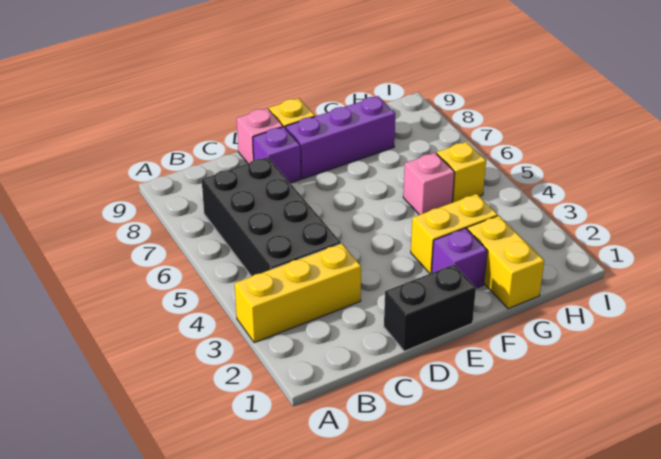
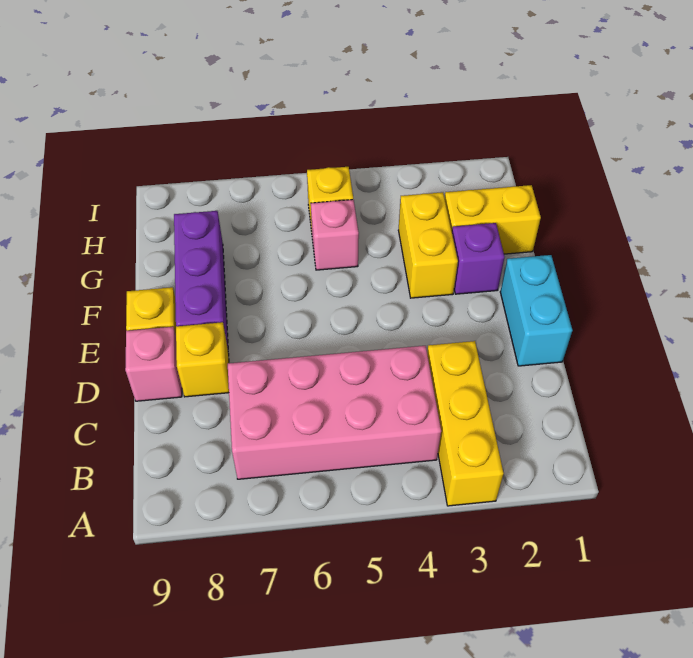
black brick B4:C7 level 1 -> pink brick B4:C7 level 1
black brick D1:E1 level 1 -> cyan brick D1:E1 level 1
purple brick D8 level 1 -> yellow brick D8 level 1

